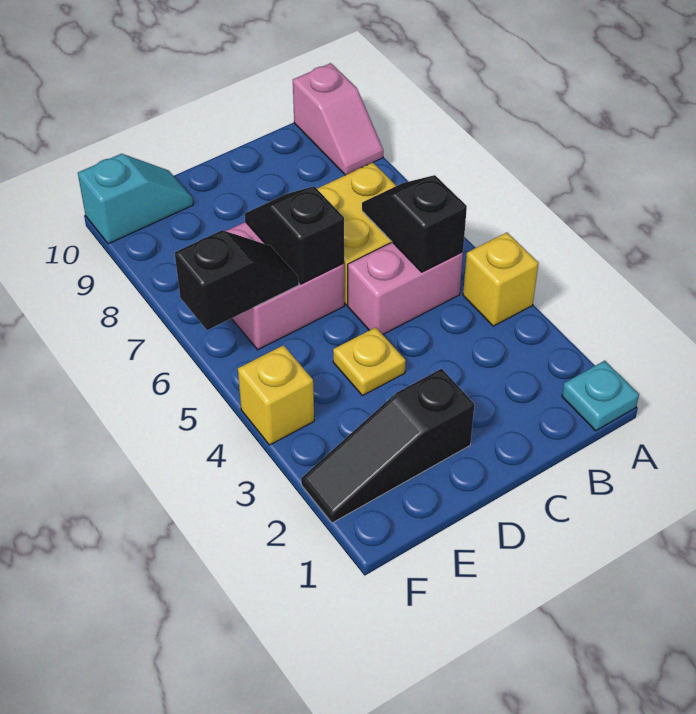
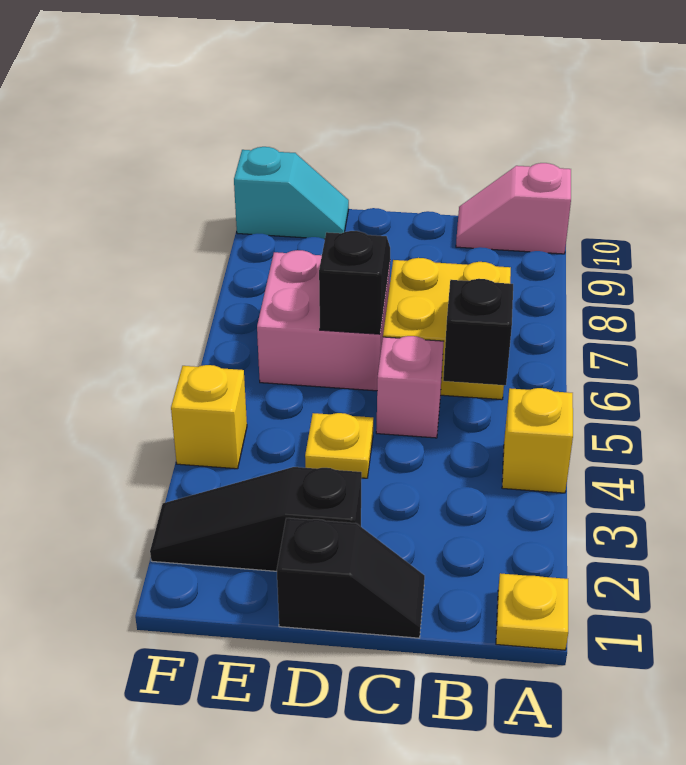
cyan plate A1 level 1 -> yellow plate A1 level 1
pink slope A9:A10 level 1 top 10 -> pink slope A10:B10 level 1 top A
pink brick B5:C5 level 1 -> pink brick C5 level 1
black slope E6:F6 level 2 top F -> black slope C1:D1 level 1 top D

